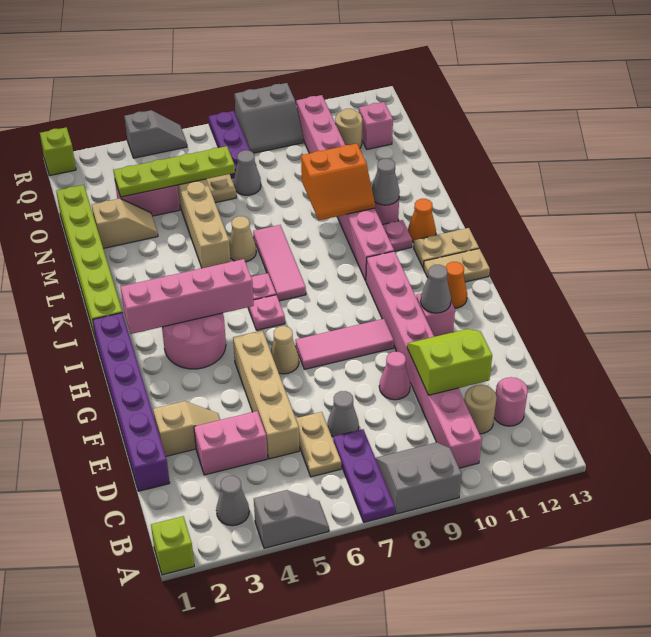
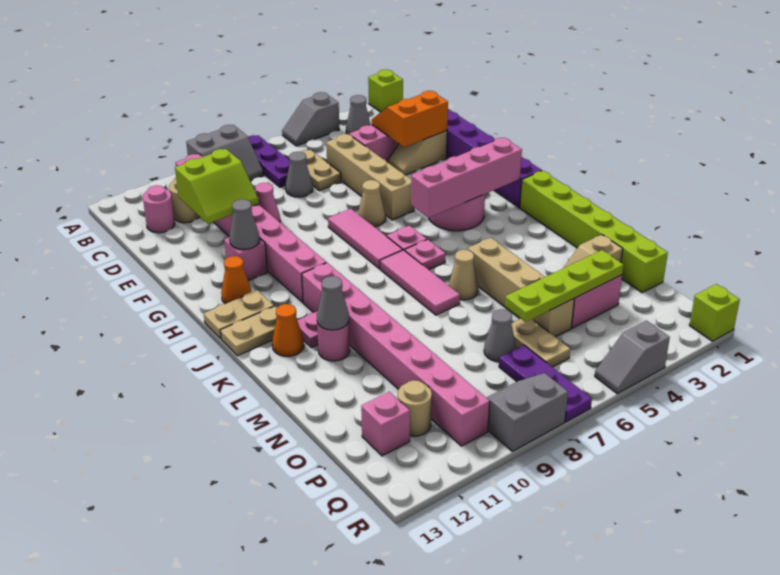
pink tile G7:G9 level 1 -> pink tile G7:I7 level 1
orange slope L9:M10 level 2 top M -> orange slope D2:E3 level 2 top E

